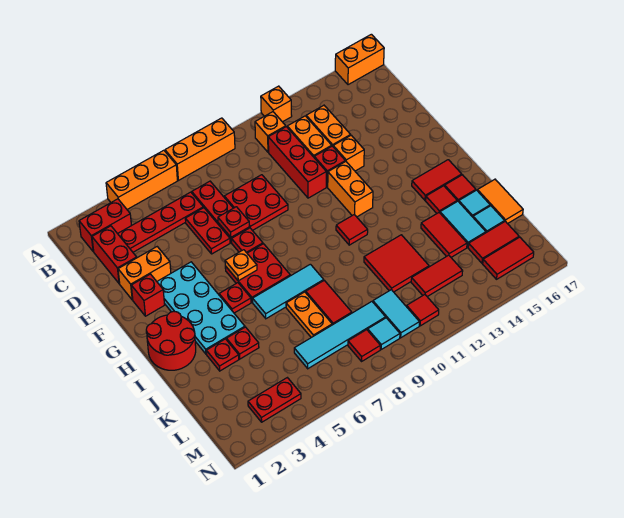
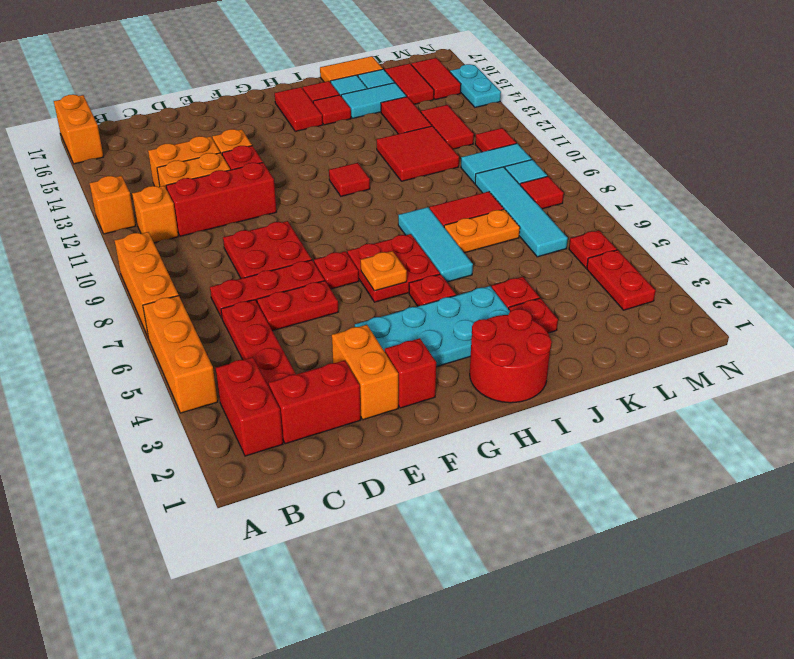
red plate E7 level 2 -> red plate M5 level 1
orange brick F12:G12 level 1 -> none
red tile J14:K14 level 1 -> red tile K13:K14 level 1
none -> cyan plate N14:N15 level 1

